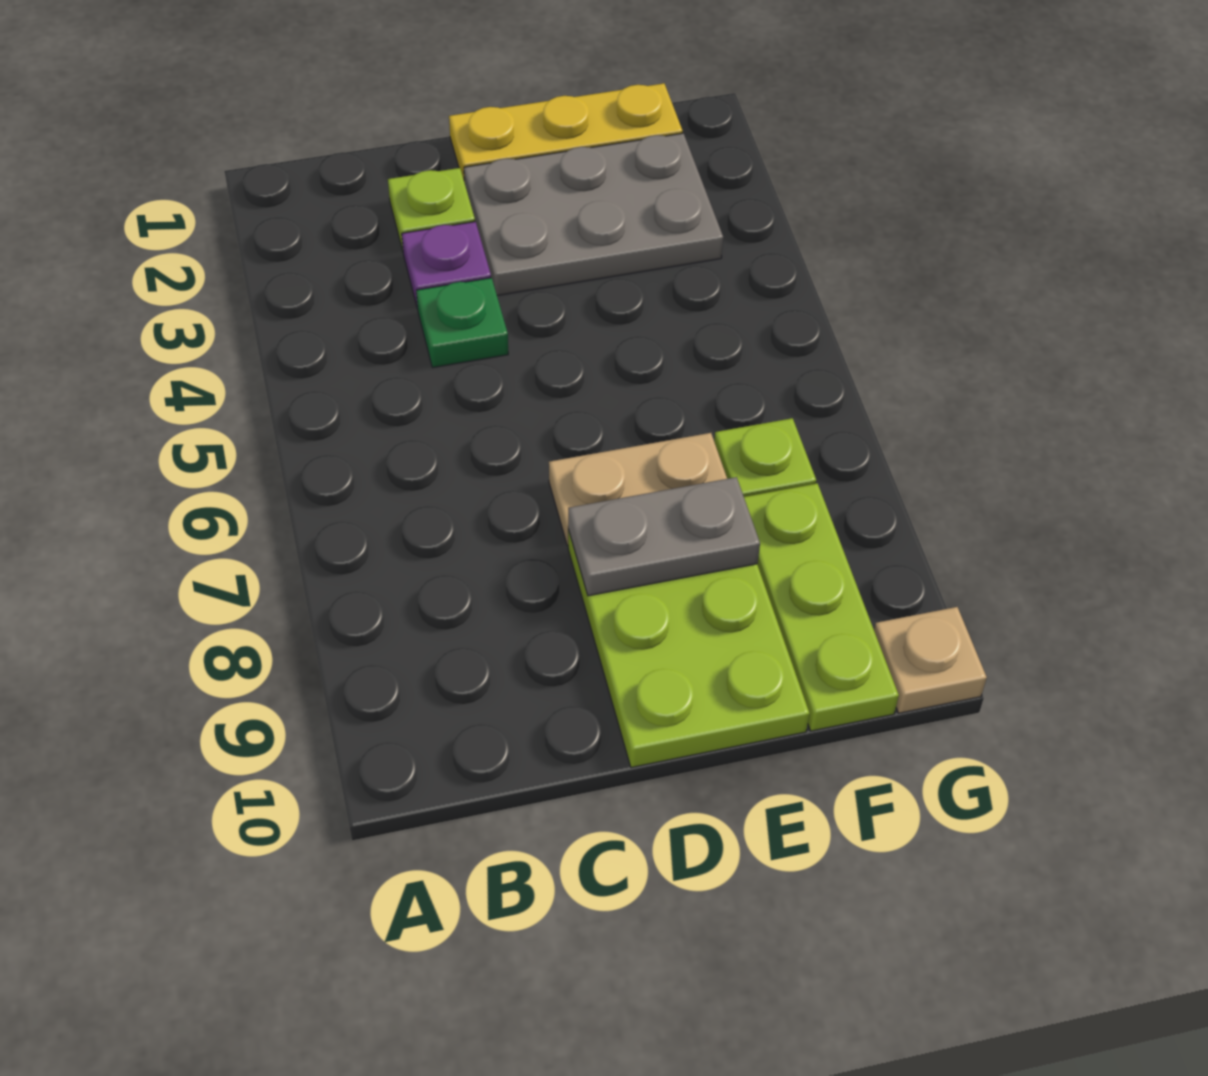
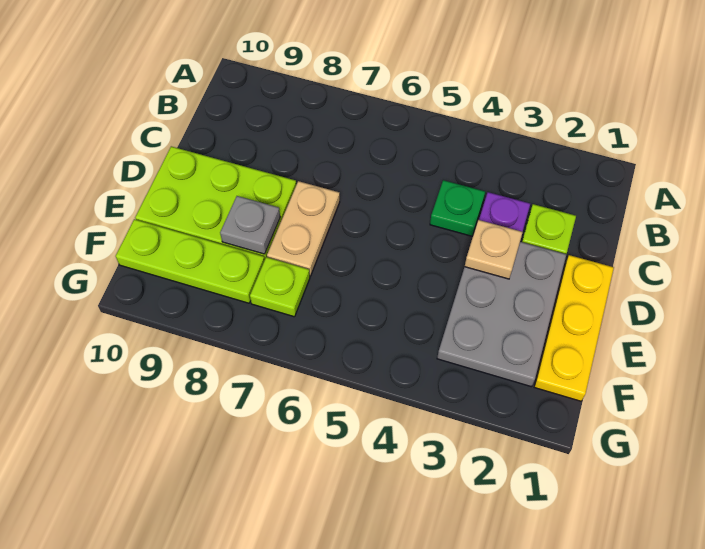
grey plate D8:E8 level 2 -> grey plate E8 level 2
tan plate G10 level 1 -> tan plate D3 level 2

